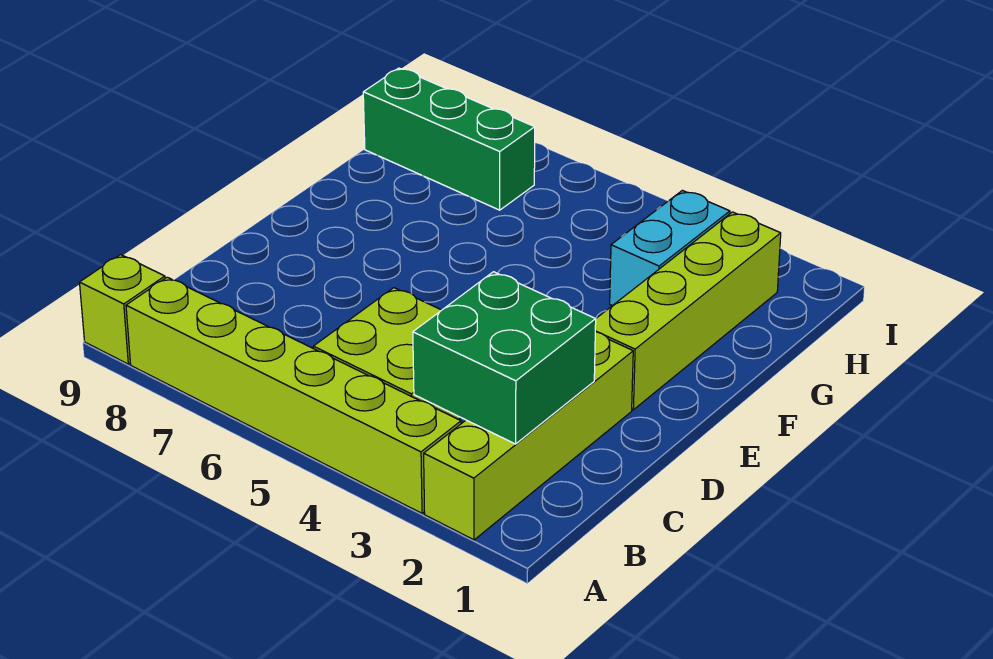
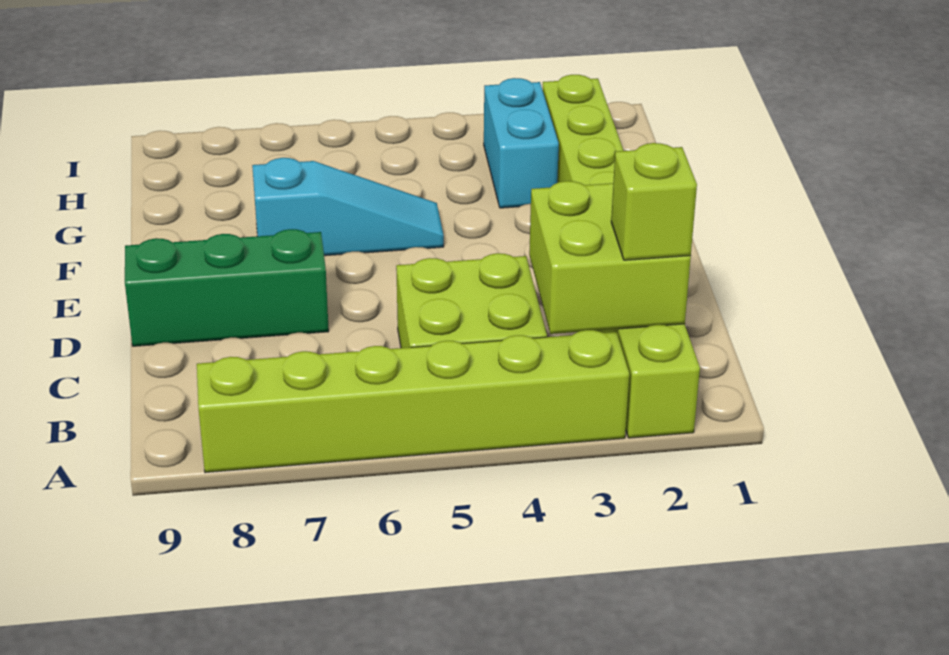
lime brick A9 level 1 -> lime brick B2 level 3
green brick B2:C3 level 2 -> lime brick B2:C3 level 2
none -> cyan slope F5:F7 level 1 top 7
green brick H7:H9 level 1 -> green brick D7:D9 level 1

